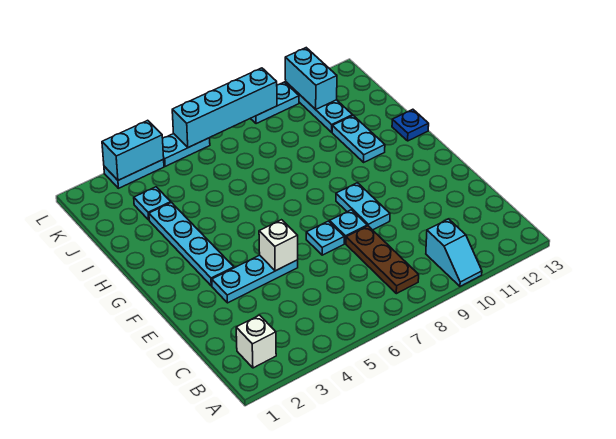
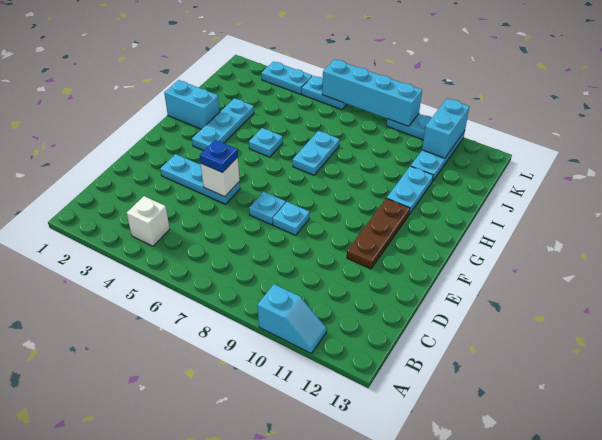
cyan slope A10:B10 level 1 top B -> cyan slope A10:A11 level 1 top 10
white brick B2 level 1 -> white brick B4 level 1
brown plate B8:D8 level 1 -> brown plate E11:G11 level 1
cyan plate E9:F9 level 1 -> cyan plate H7:I7 level 1
cyan plate F3:I3 level 1 -> cyan plate G3:I3 level 1
blue plate H13 level 1 -> blue plate E5 level 3
cyan plate J3 level 1 -> cyan plate H5 level 1
cyan brick L3:L4 level 2 -> cyan brick H1:H2 level 1

